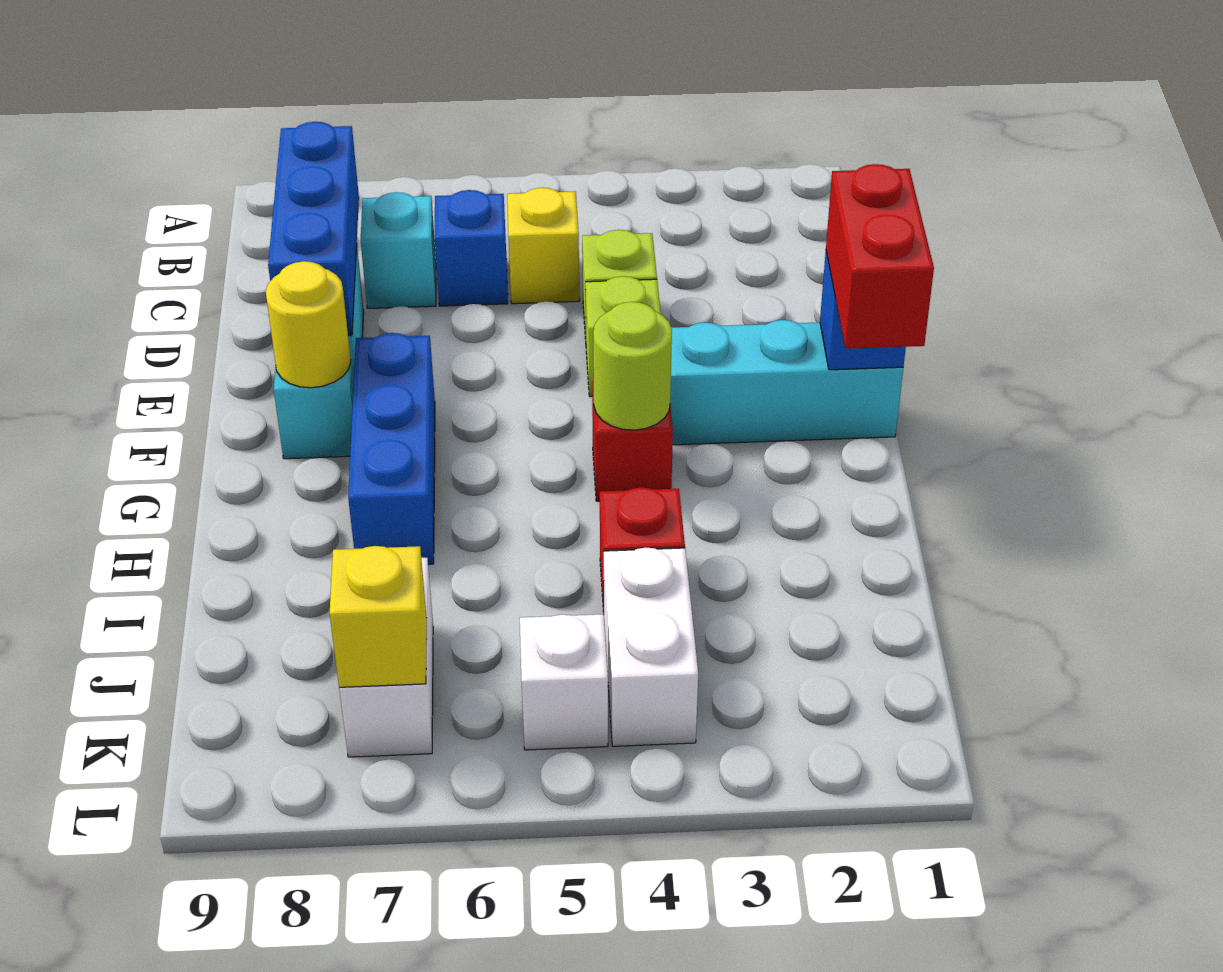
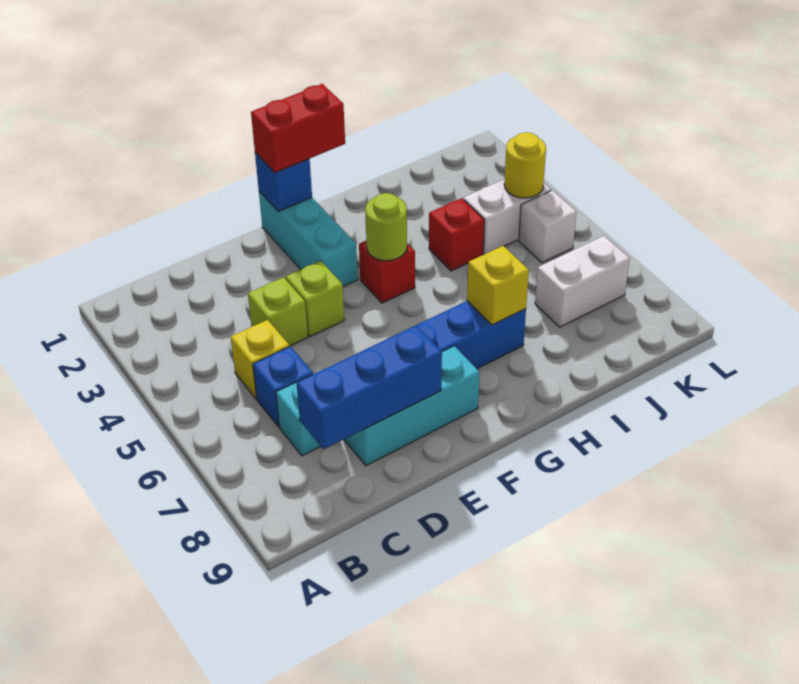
yellow round brick F8 level 2 -> yellow round brick K4 level 2
yellow brick K7 level 2 -> yellow brick H7 level 2

